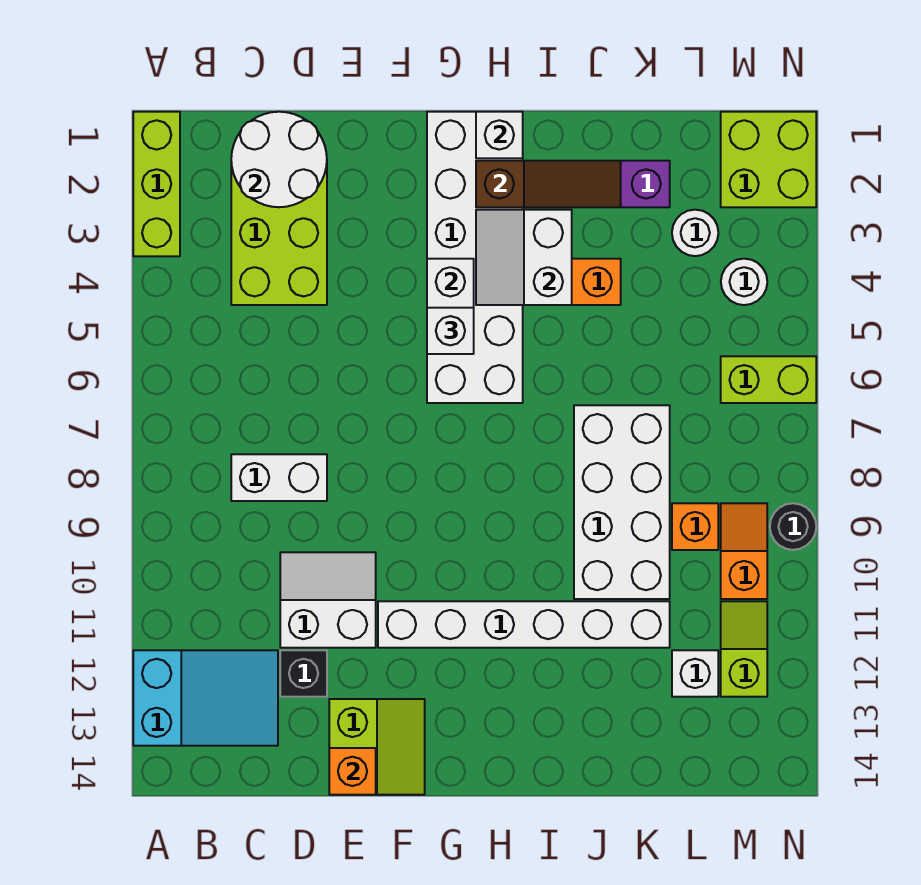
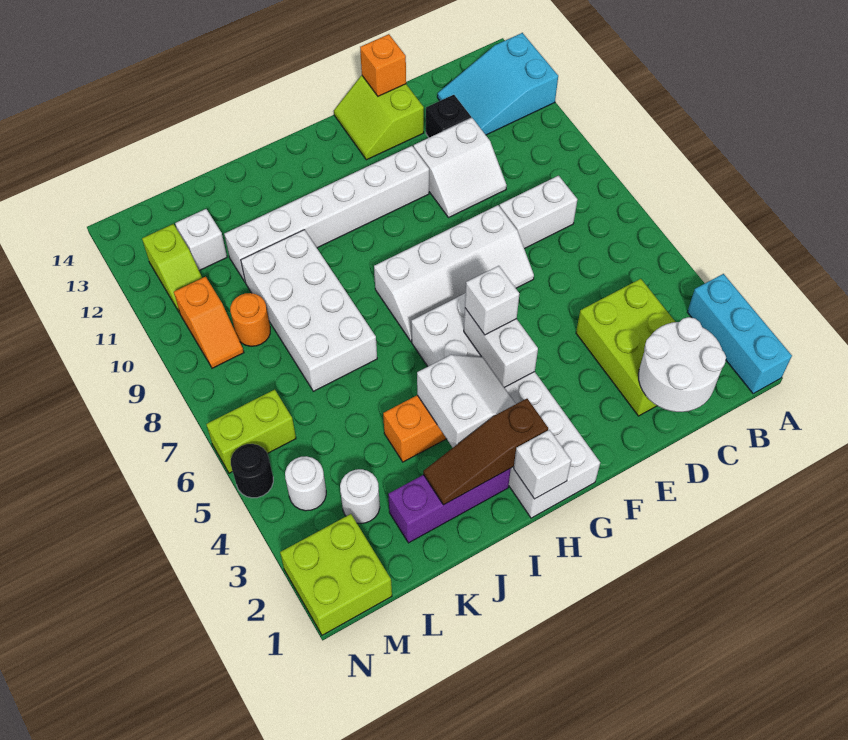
lime brick A1:A3 level 1 -> cyan brick A1:A3 level 1
none -> white slope E7:H8 level 1 top 8
orange brick L9 level 1 -> orange round brick L9 level 1
black round brick N9 level 1 -> black round brick N5 level 1

